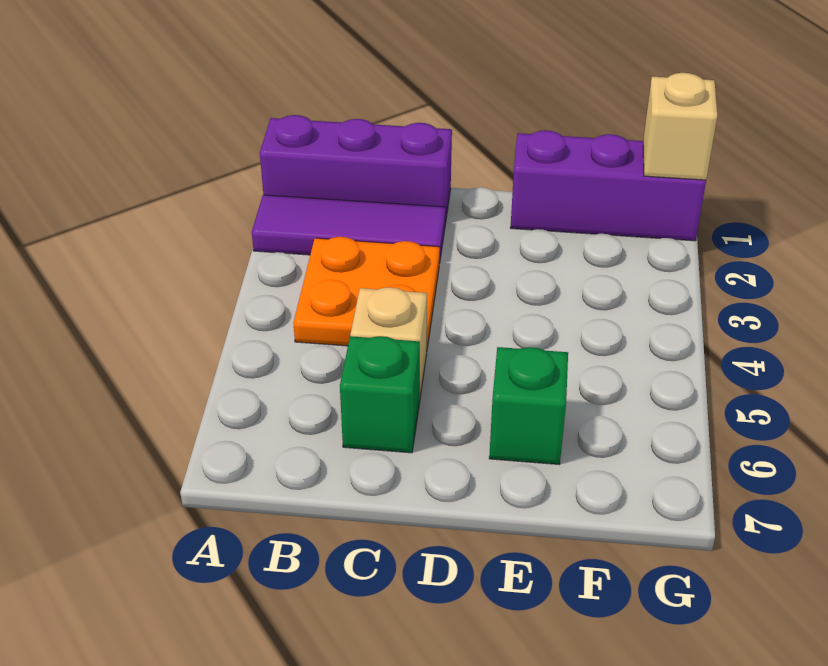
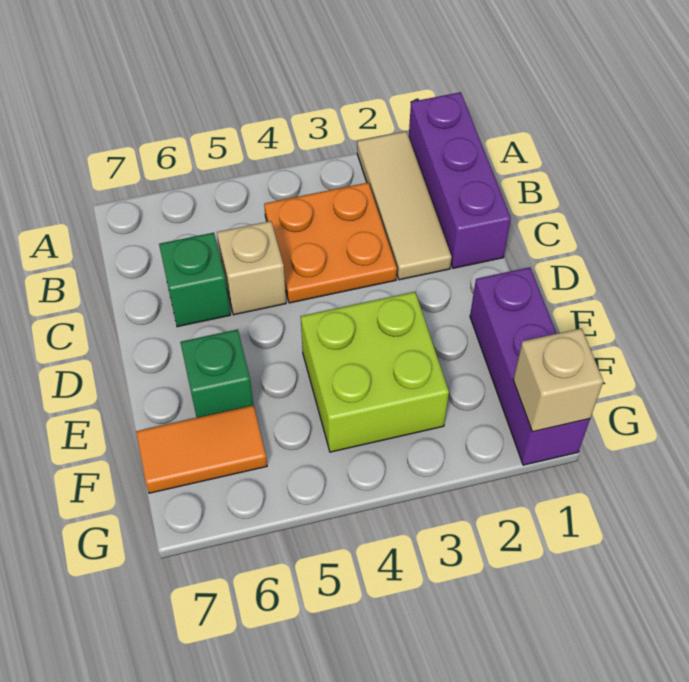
purple tile A2:C2 level 1 -> tan tile A2:C2 level 1
none -> lime brick E3:F4 level 1
none -> orange tile F6:F7 level 1

